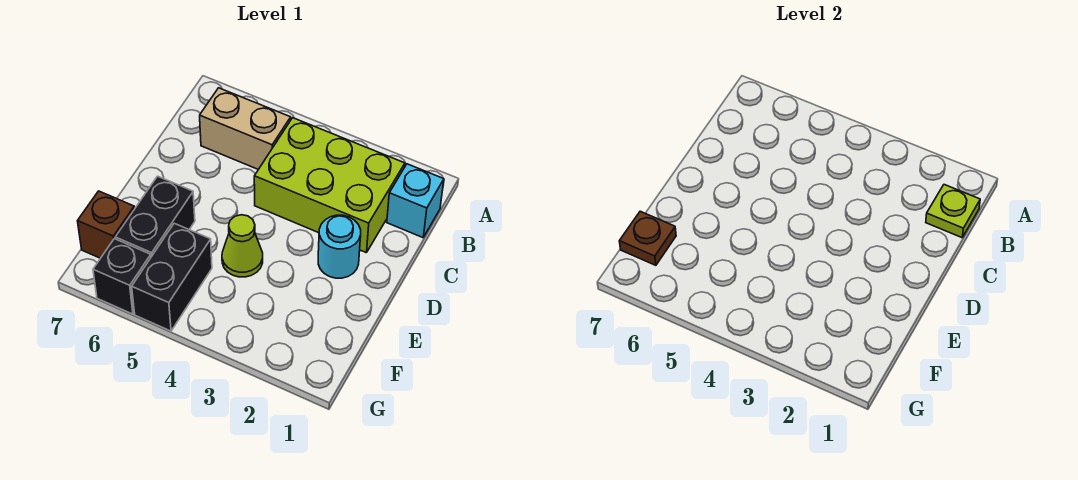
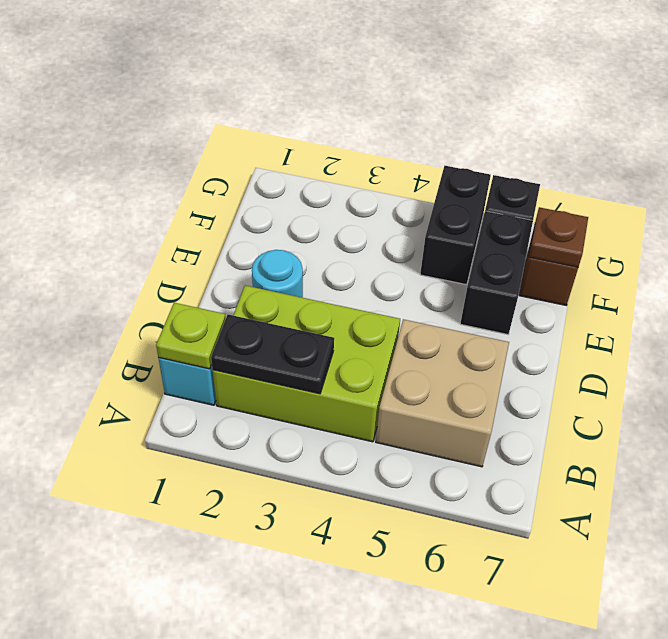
none -> black plate B2:B3 level 2
tan brick B5:B6 level 1 -> tan brick B5:C6 level 1
lime cone E4 level 1 -> none

